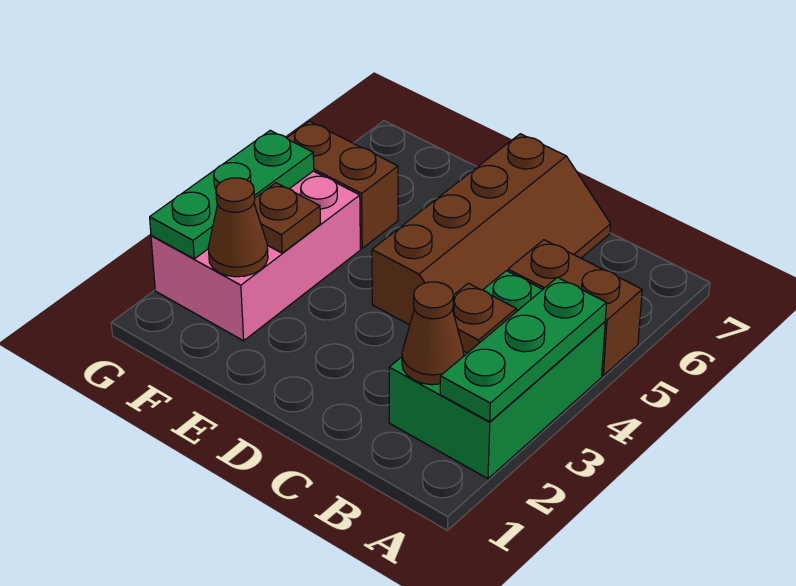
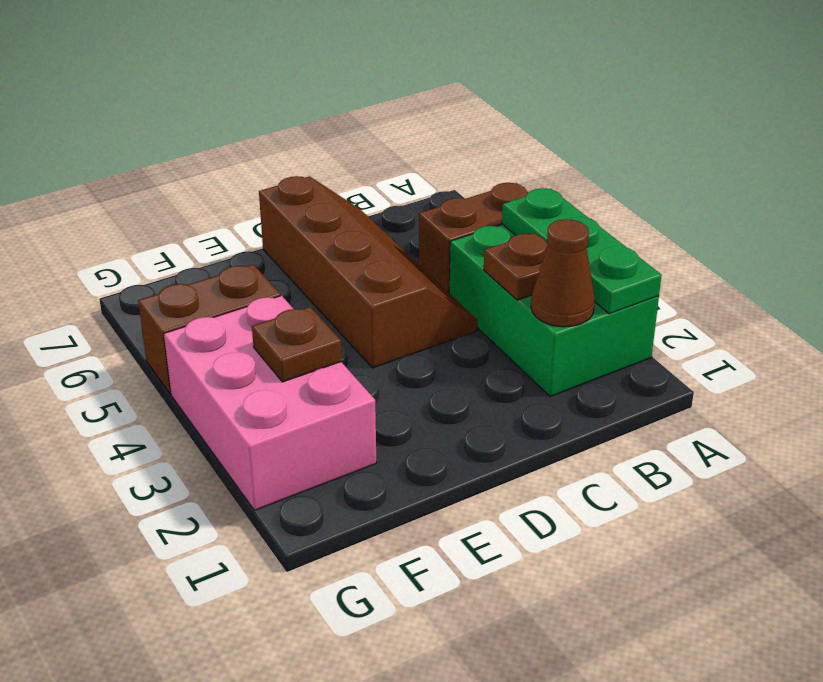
brown cone F2 level 2 -> none
green plate G2:G4 level 2 -> none

